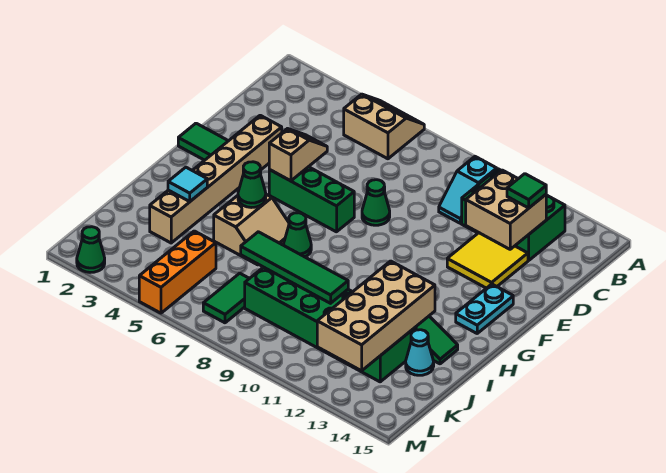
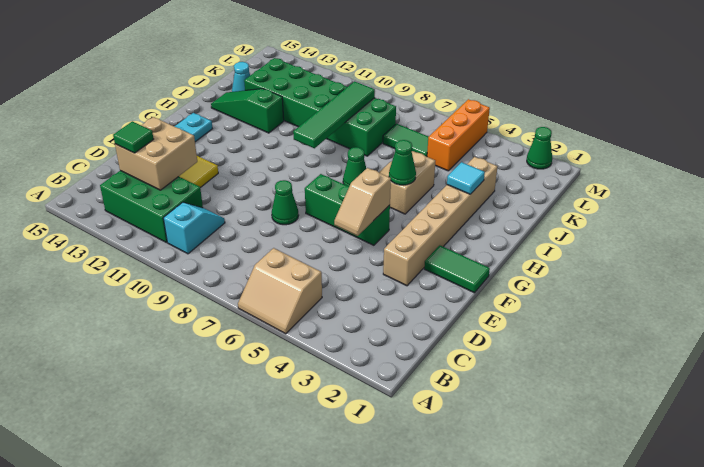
tan brick I12:L13 level 2 -> none
green tile J7:J10 level 2 -> green tile H9:K9 level 2
green tile K7:L7 level 1 -> green tile K6:K7 level 1

